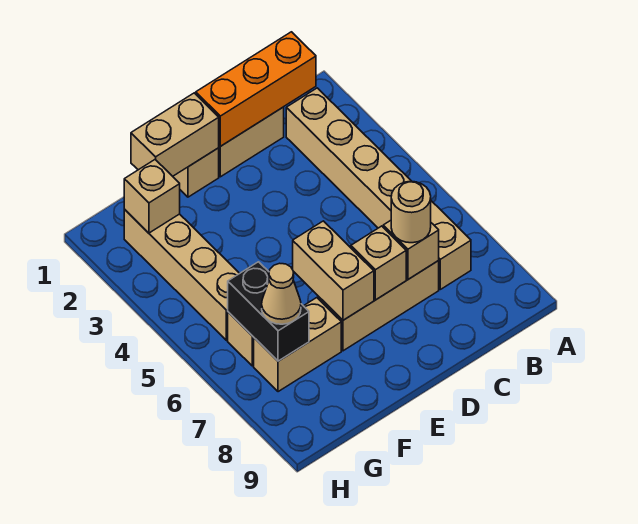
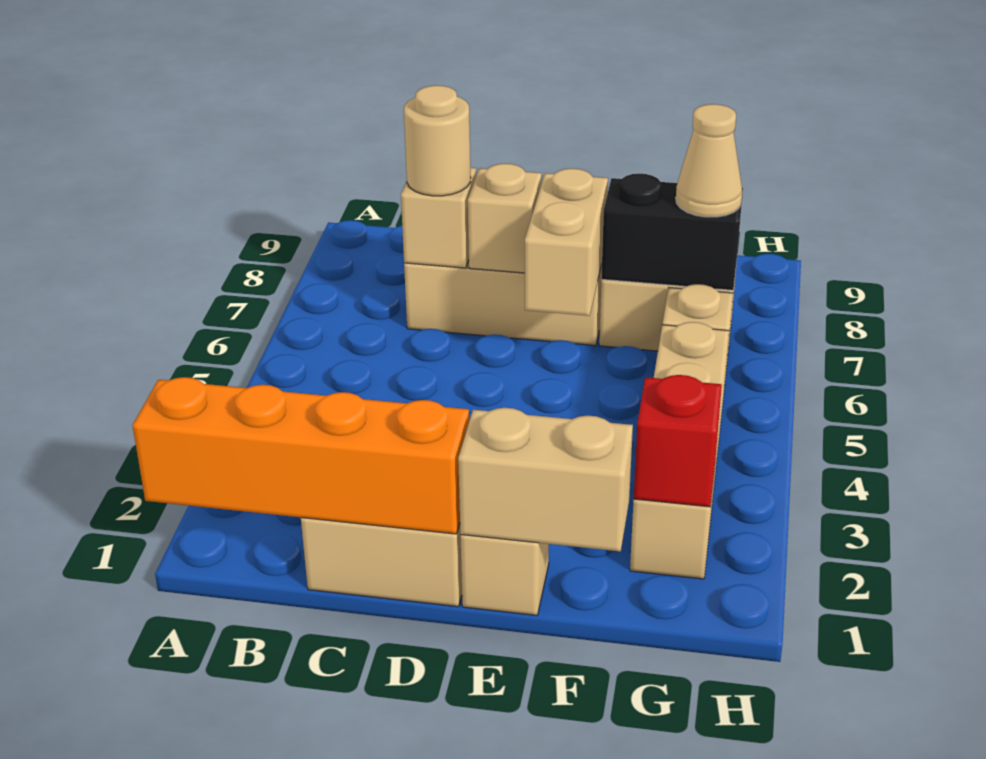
orange brick B1:D1 level 2 -> orange brick A1:D1 level 2
tan brick B2:B7 level 1 -> none
tan brick G2 level 2 -> red brick G2 level 2
black brick G6:G7 level 2 -> black brick F7:G7 level 2

